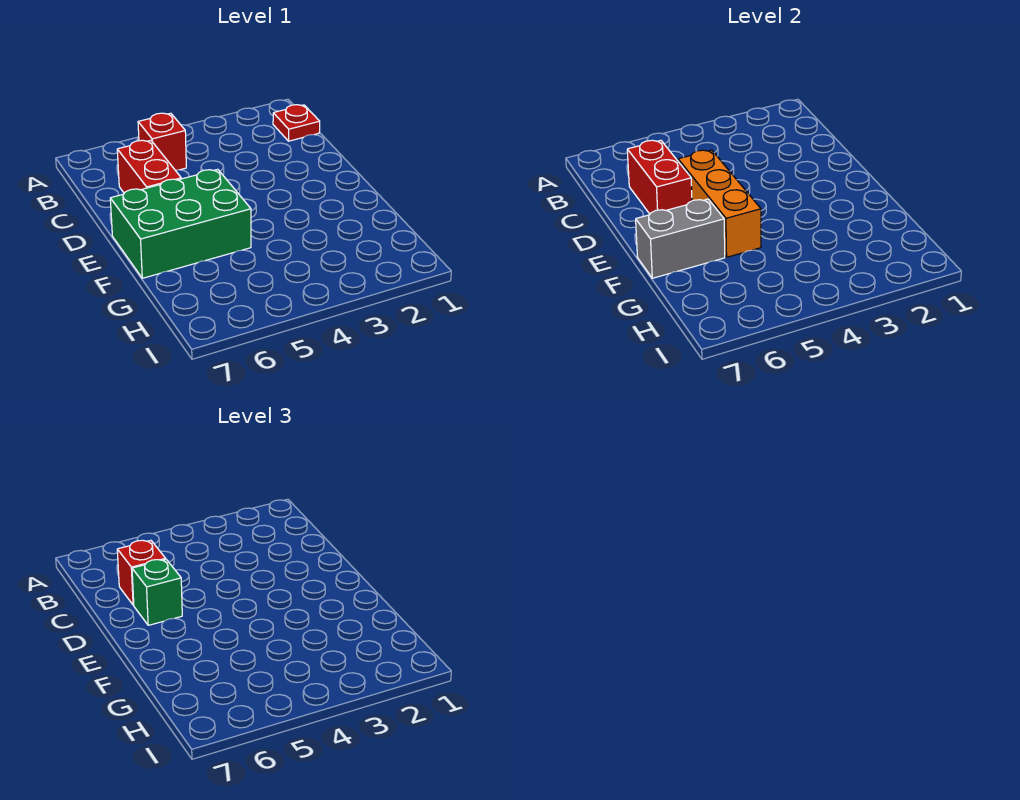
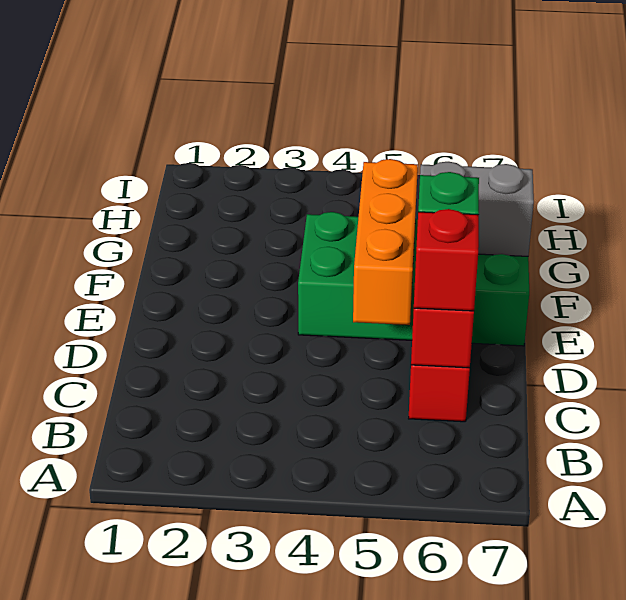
red plate B1 level 1 -> none
red brick B5 level 1 -> none
green brick E5:F7 level 1 -> green brick E4:F7 level 1

